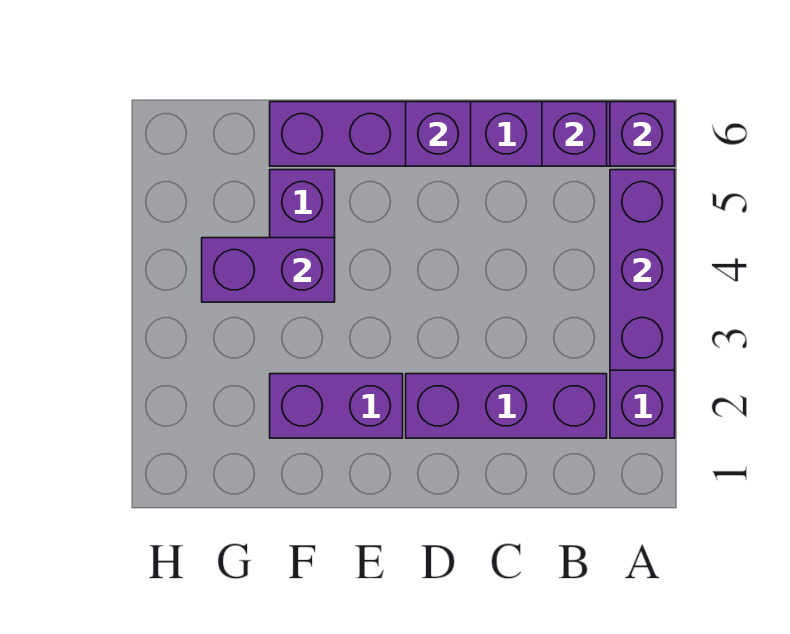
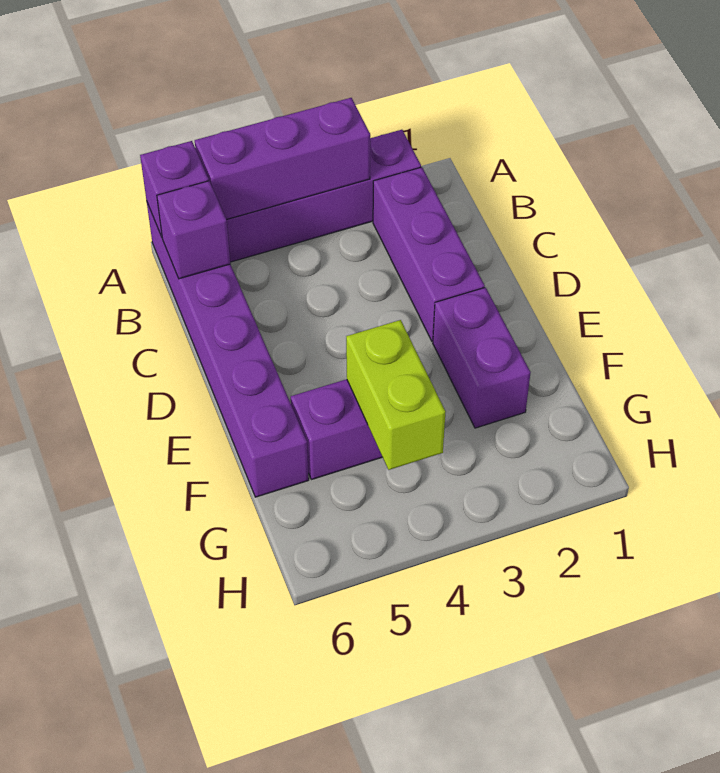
purple brick D6 level 2 -> none
purple brick F4:G4 level 2 -> lime brick F4:G4 level 2

